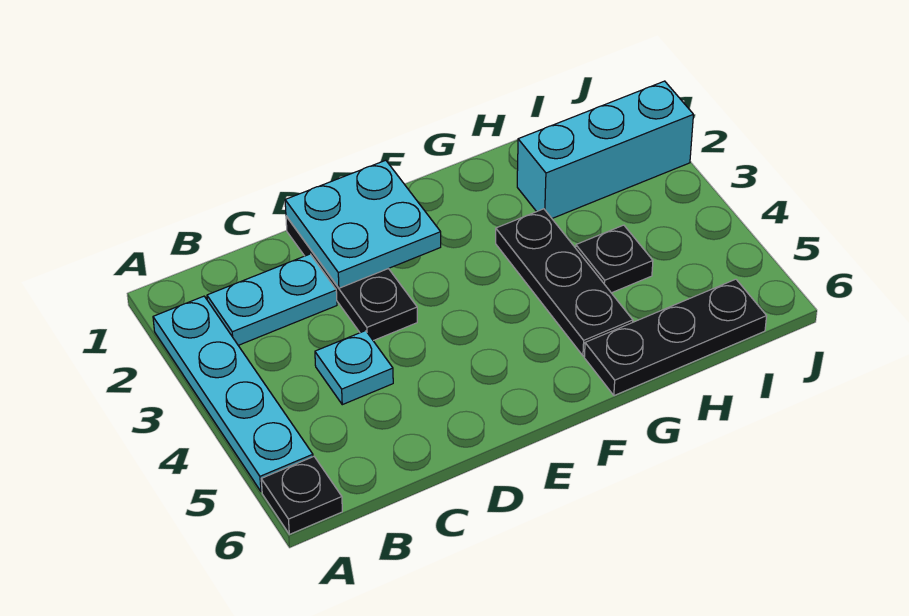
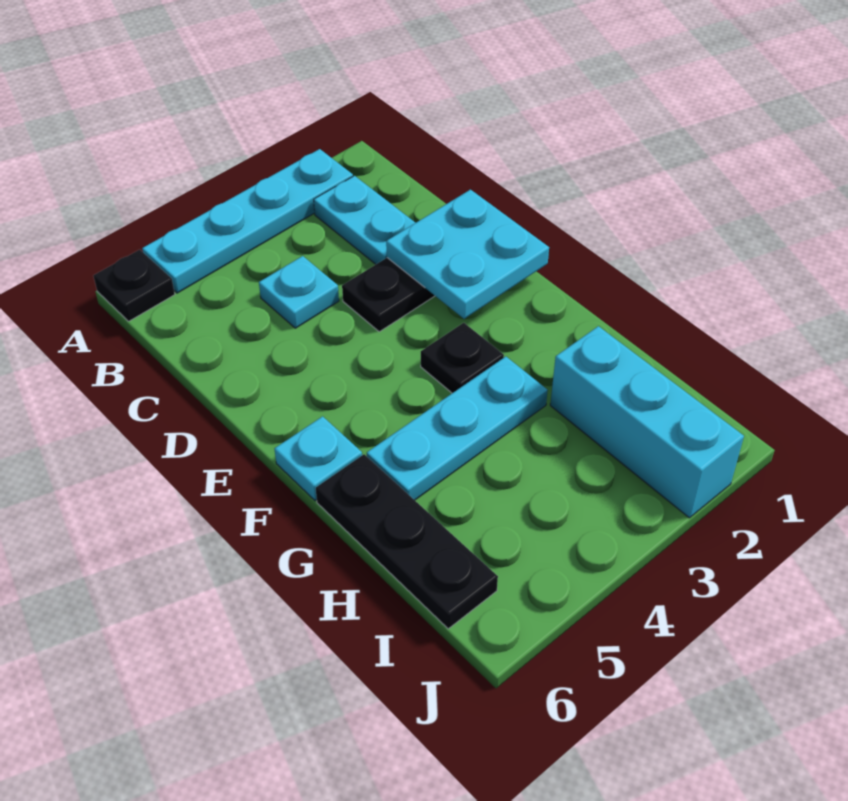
none -> cyan plate F6 level 1
black plate G3:G5 level 1 -> cyan plate G3:G5 level 1
black plate H4 level 1 -> black plate F3 level 1

